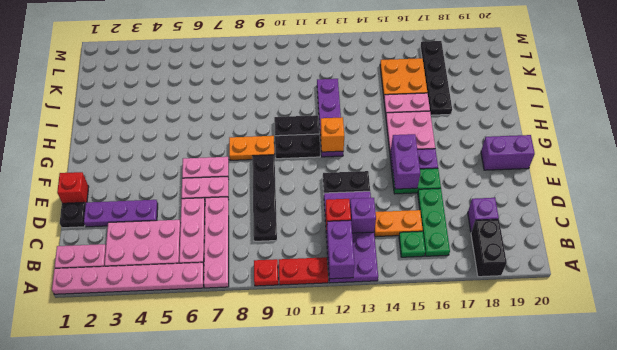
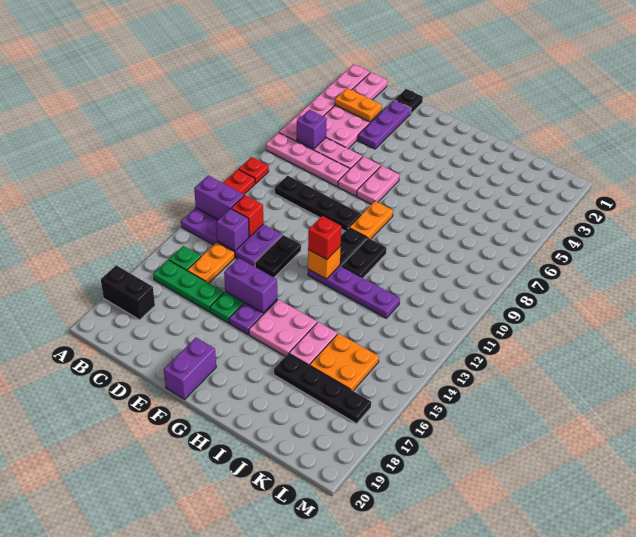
none -> orange plate B3:C3 level 2
purple brick C18 level 1 -> purple brick B6 level 2
red brick E1 level 1 -> red brick G12 level 3

